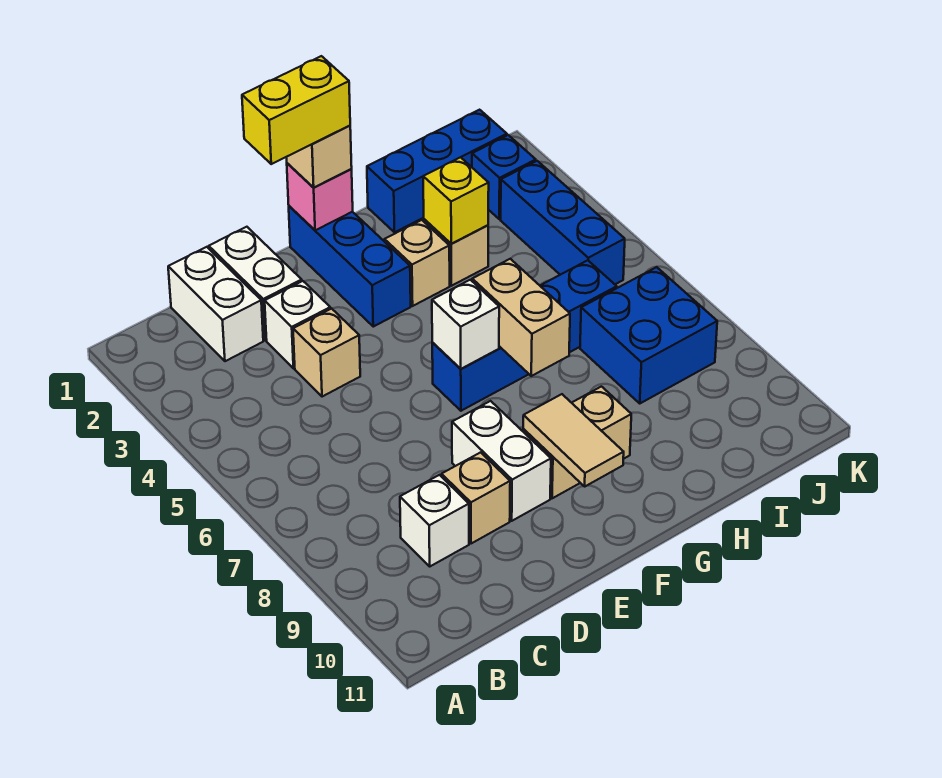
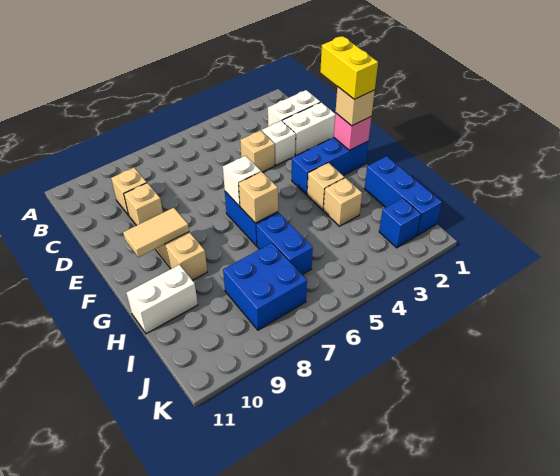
white brick C9 level 1 -> tan brick C9 level 1
white brick E8:E9 level 1 -> white brick H10:H11 level 1
tan brick G6:G7 level 2 -> tan brick G6 level 2
yellow brick H3 level 2 -> none
blue brick J3:J5 level 1 -> none

